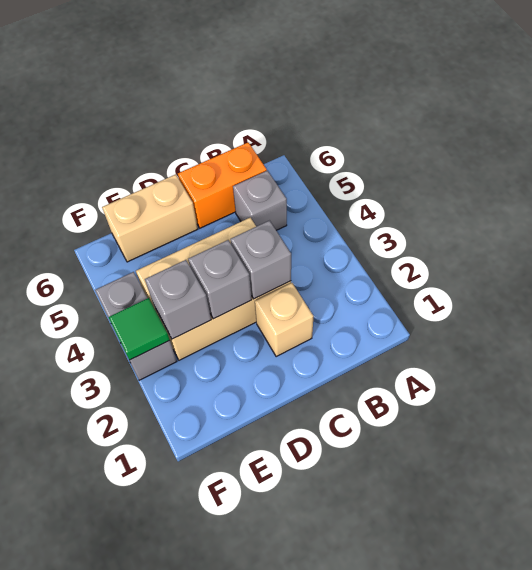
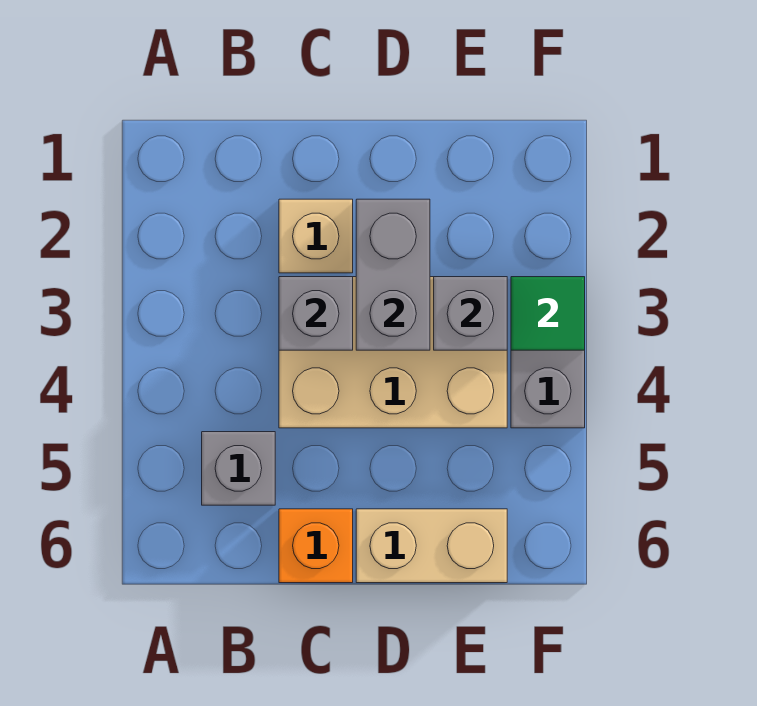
orange brick B6:C6 level 1 -> orange brick C6 level 1
grey brick D3 level 2 -> grey brick D2:D3 level 2

